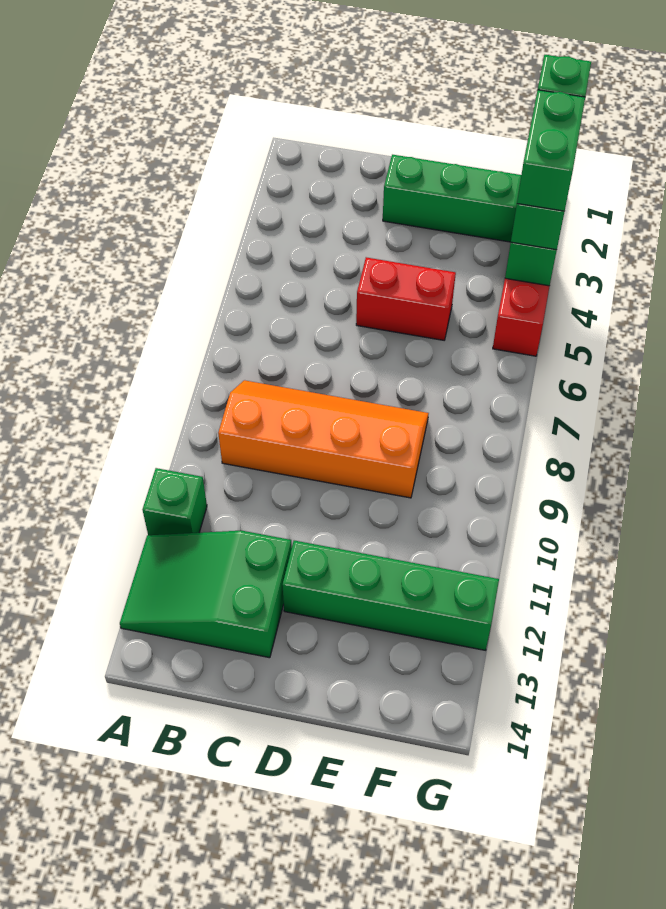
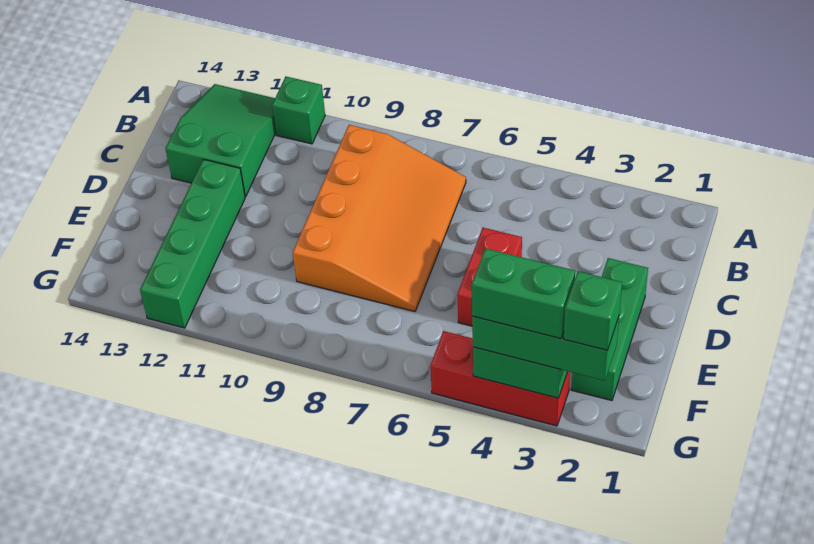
orange slope B8:E9 level 1 top 9 -> orange slope B7:E9 level 1 top 9

